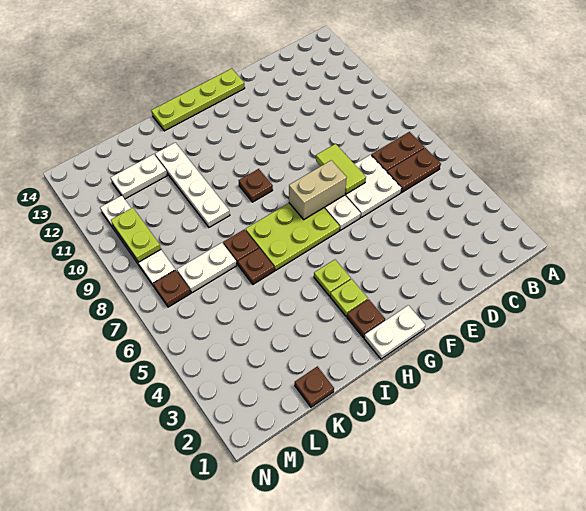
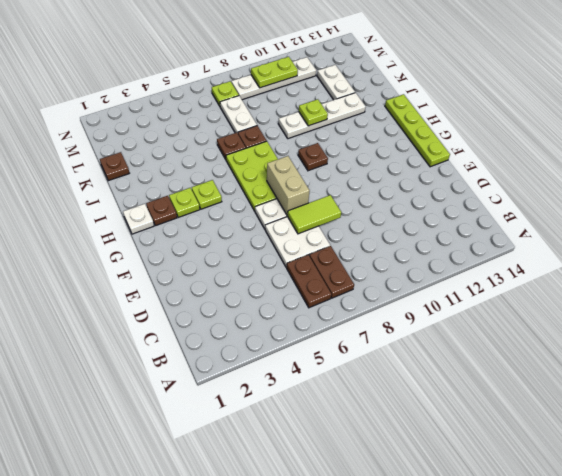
white plate G1:H1 level 1 -> white plate H1 level 1
none -> lime plate J10 level 2
brown plate M7 level 1 -> lime plate M7 level 1

